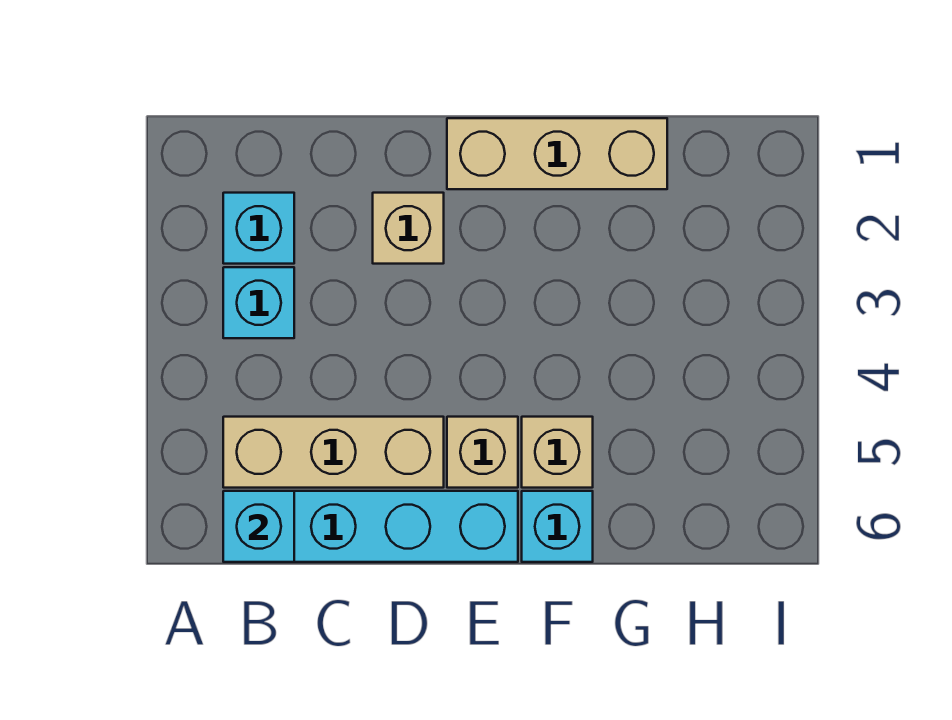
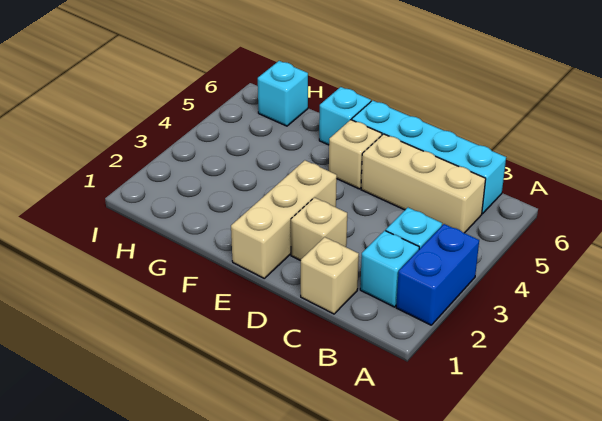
none -> blue brick A2:A3 level 1
cyan brick B6 level 2 -> cyan brick H6 level 1
tan brick E1:G1 level 1 -> tan brick E1:E3 level 1
tan brick F5 level 1 -> tan brick C1 level 1

